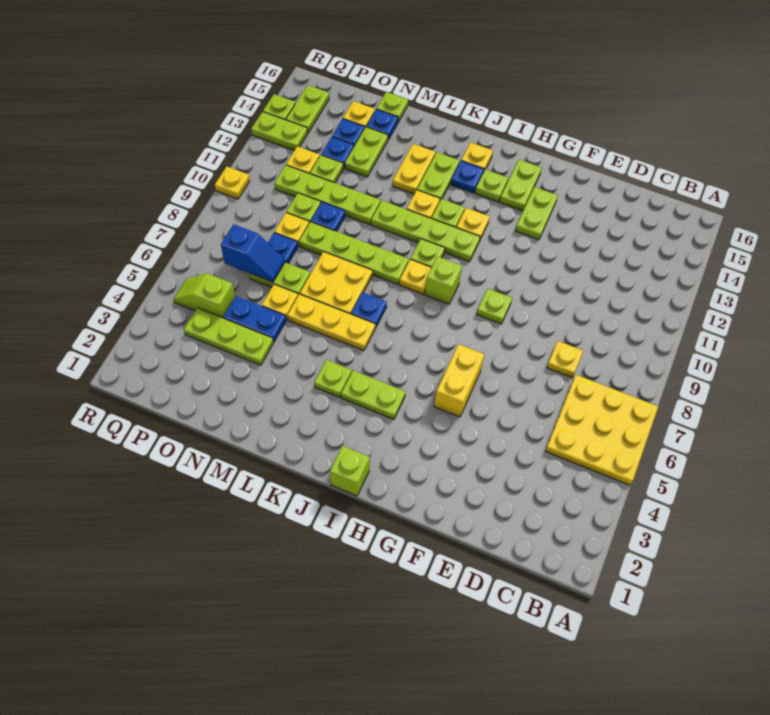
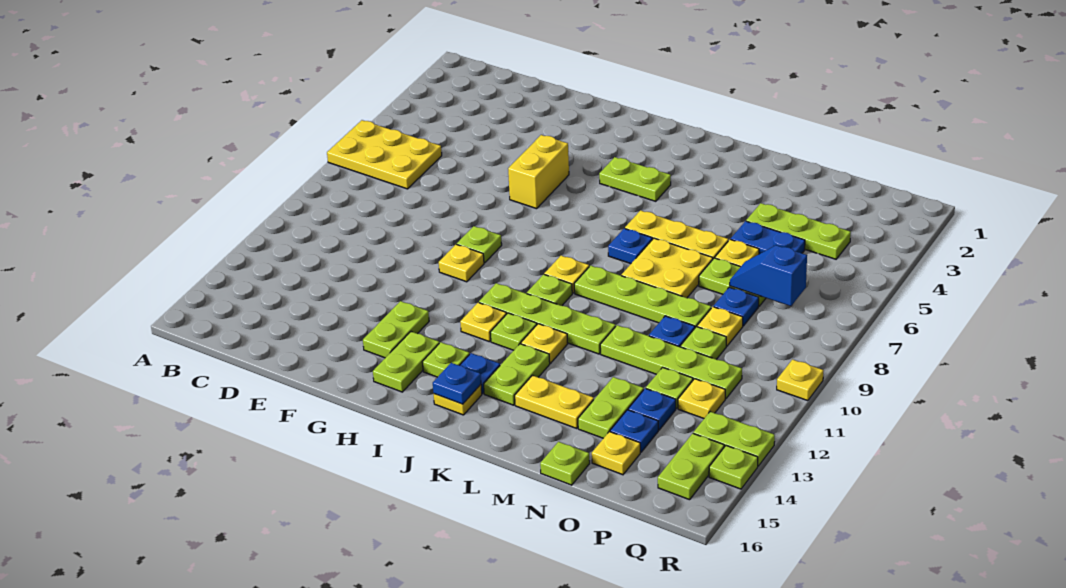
yellow plate A5:C7 level 1 -> yellow plate A6:C7 level 1
yellow plate D8 level 1 -> yellow plate G10 level 1
lime brick I1 level 1 -> none
lime brick I9 level 1 -> none
lime plate K4 level 1 -> none
yellow plate L13:L14 level 1 -> yellow plate L14:M14 level 1
blue plate N15 level 1 -> blue plate J15 level 2
lime slope P5:Q5 level 1 top P -> none

